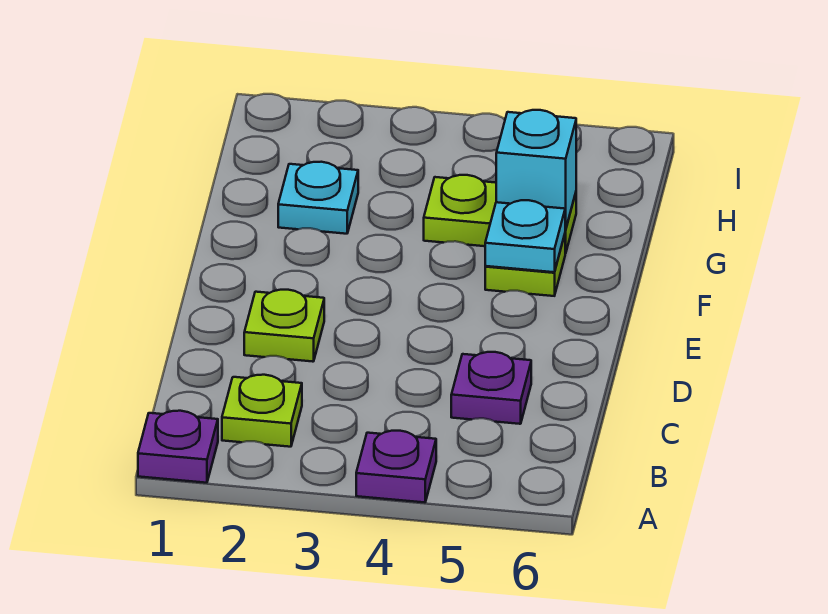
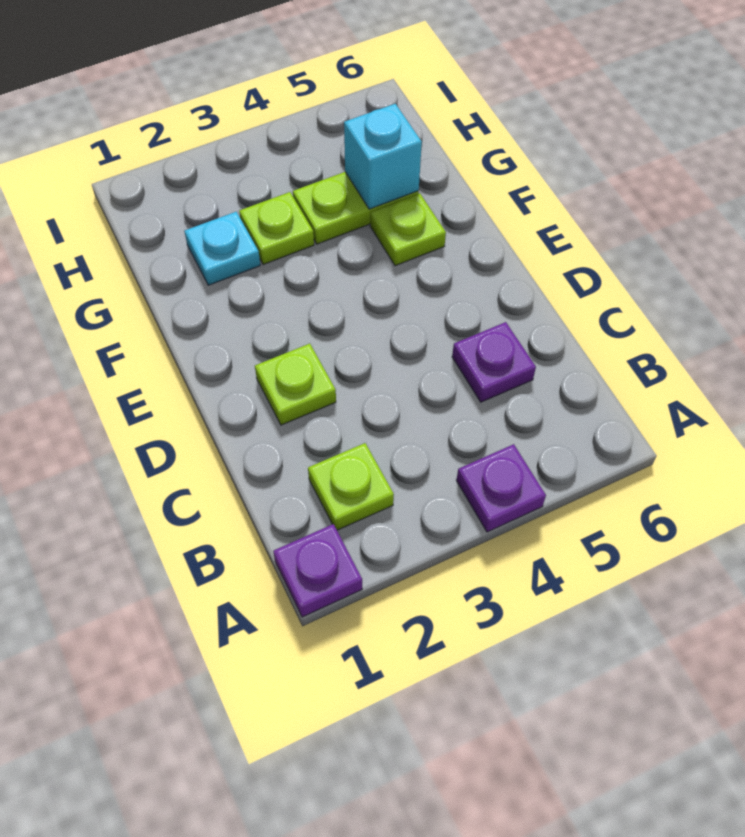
cyan plate F5 level 2 -> none
none -> lime plate G3 level 1

